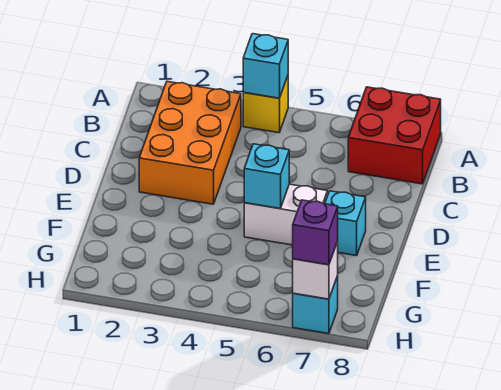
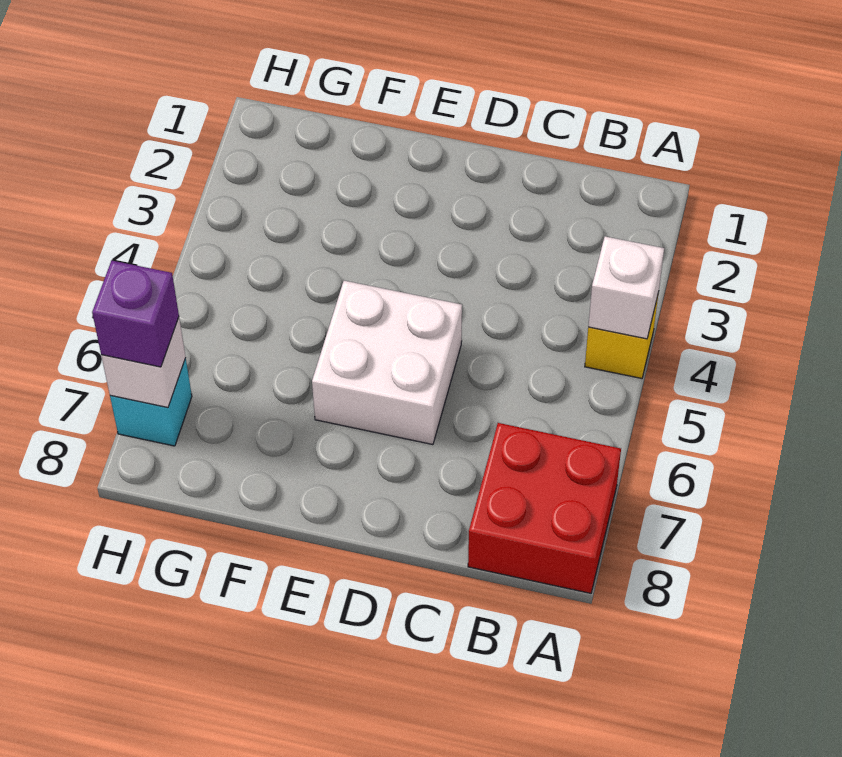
cyan brick A4 level 2 -> white brick A4 level 2
orange brick B2:D3 level 1 -> none
white brick E5:E6 level 1 -> white brick D5:E6 level 1
cyan brick E5 level 2 -> none
cyan brick E7 level 1 -> none

